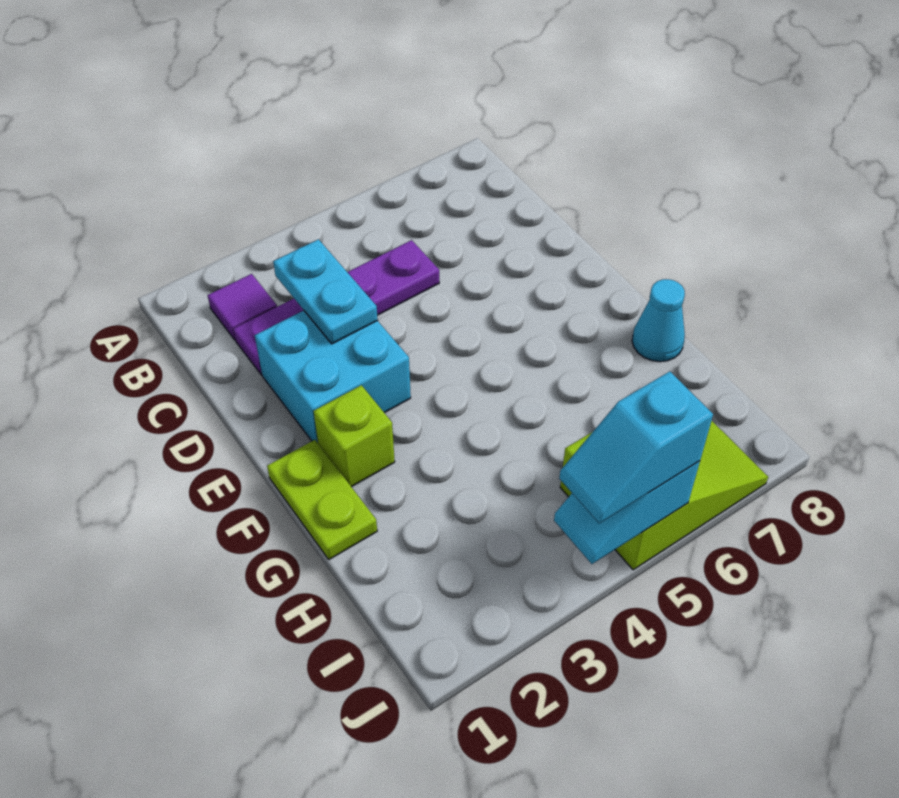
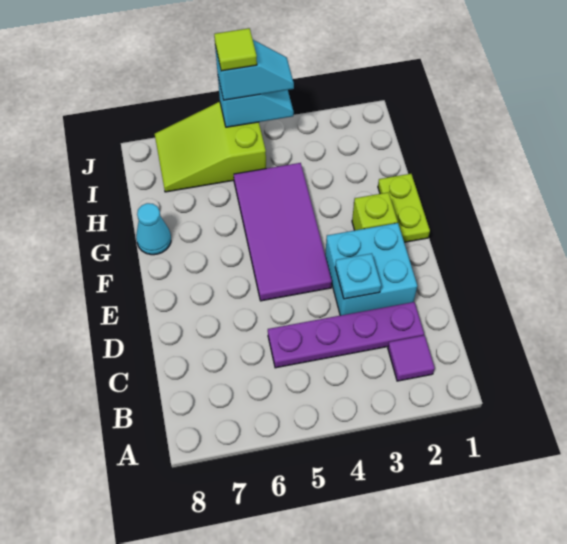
cyan plate C3:D3 level 2 -> cyan plate D3 level 2
none -> purple tile E4:H5 level 1
none -> lime tile J5 level 4

